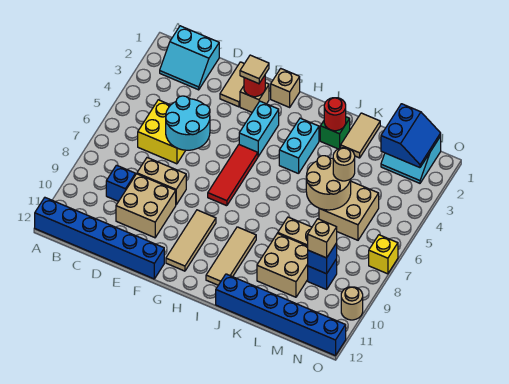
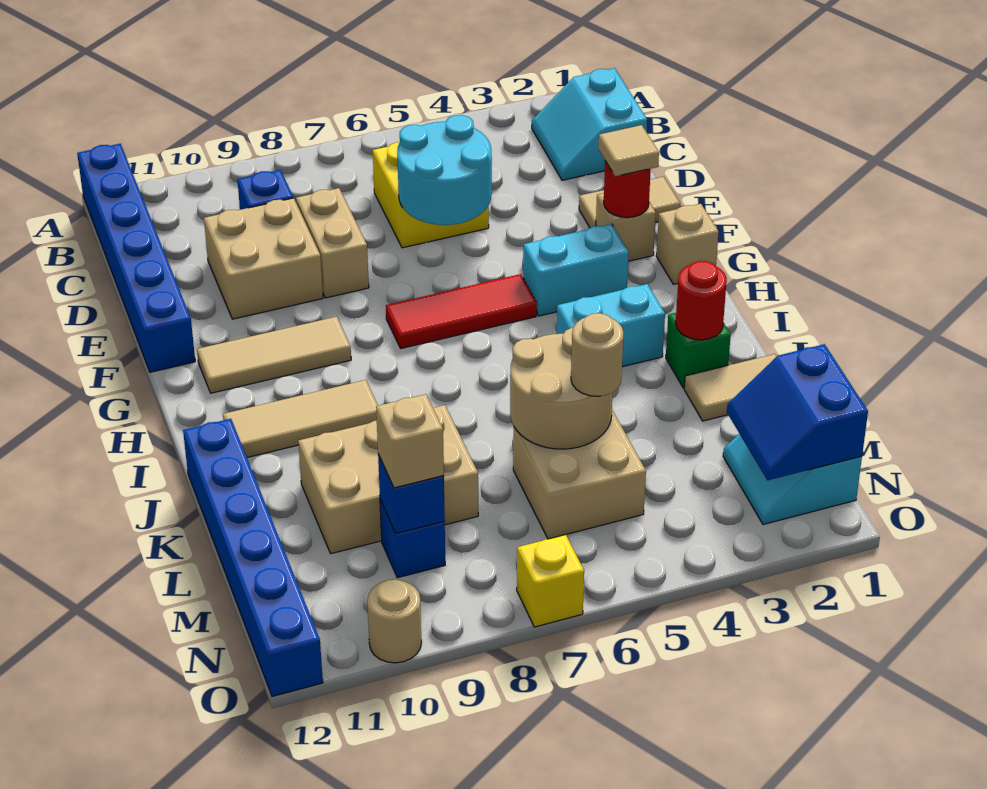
blue slope M1:N2 level 2 top M -> blue slope M1:N2 level 2 top 1

